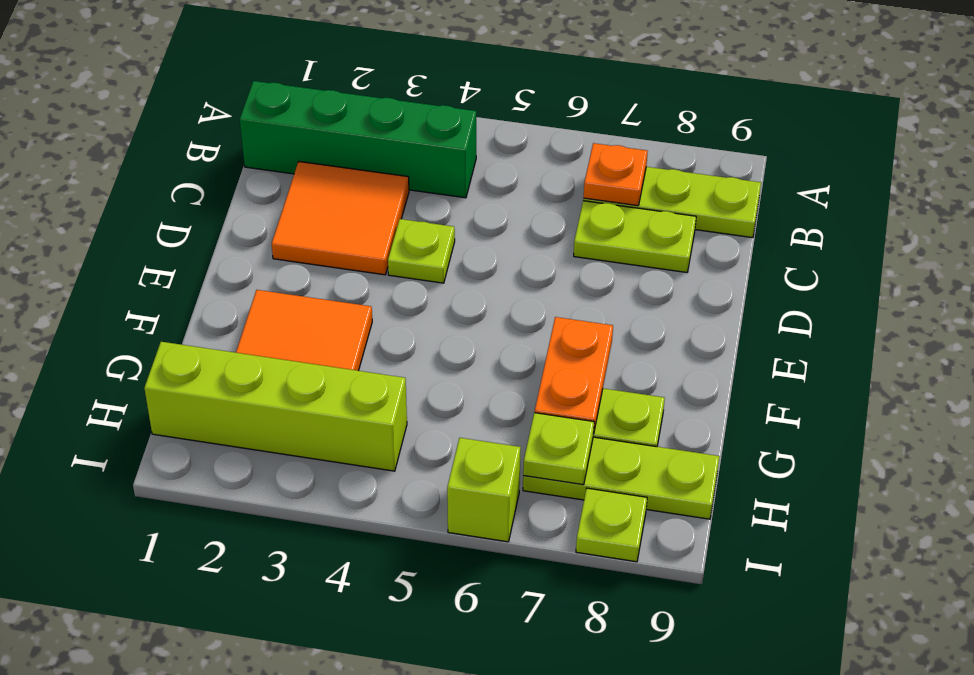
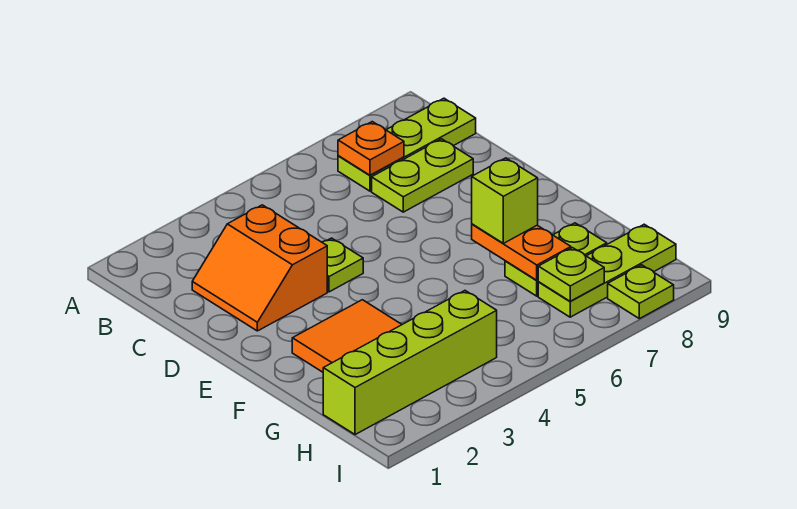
green brick B1:B4 level 1 -> none
orange tile C2:D3 level 1 -> orange slope C2:D3 level 1 top 3
lime brick I6 level 1 -> lime brick F7 level 3

